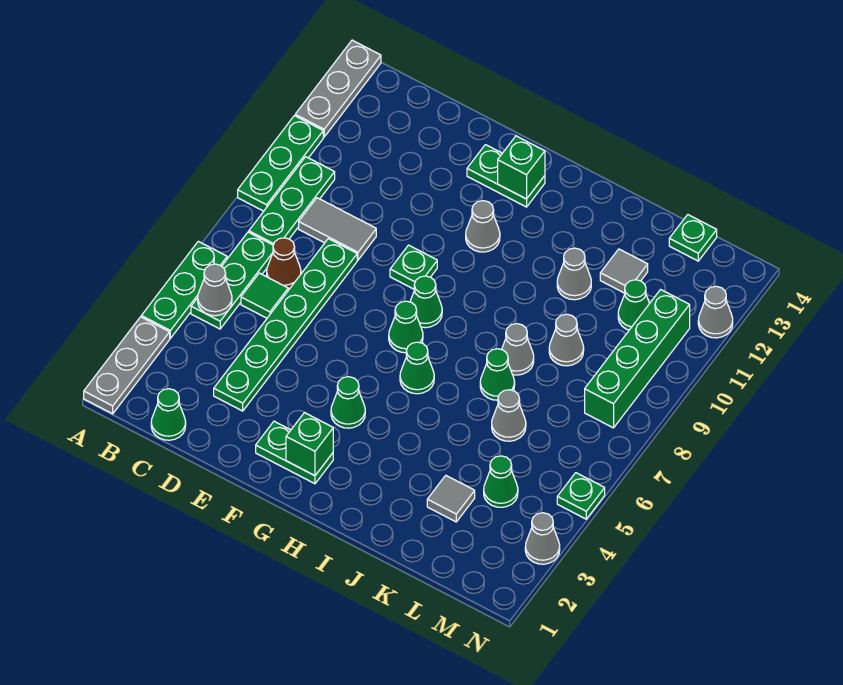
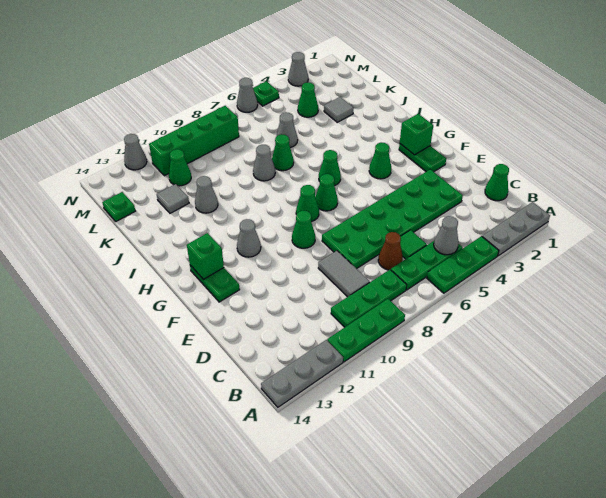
green plate D3:D8 level 1 -> green plate D3:E8 level 1
green plate F9 level 1 -> green cone F9 level 1
grey cone K9 level 1 -> grey cone N6 level 1

